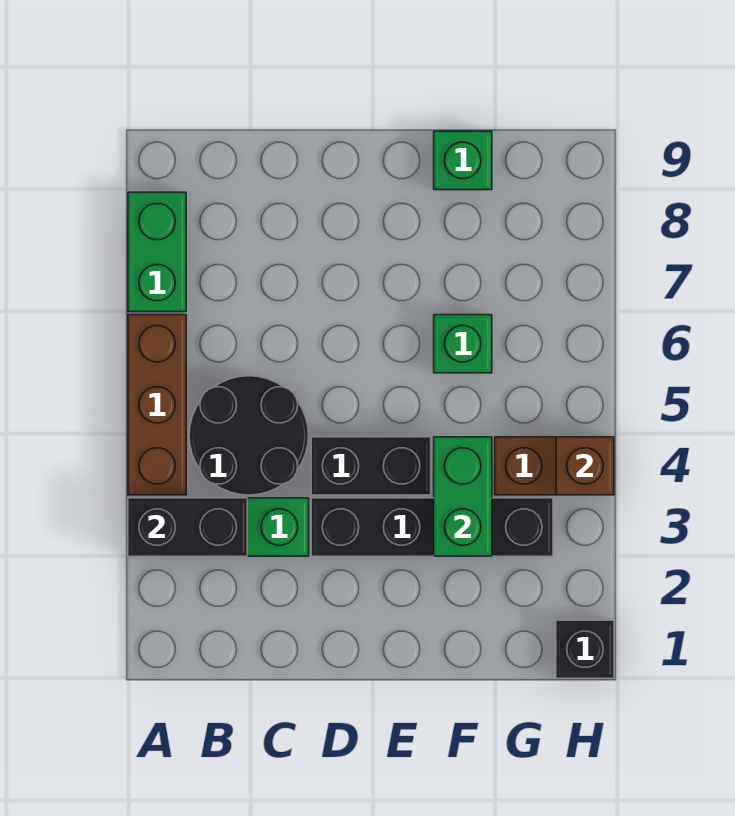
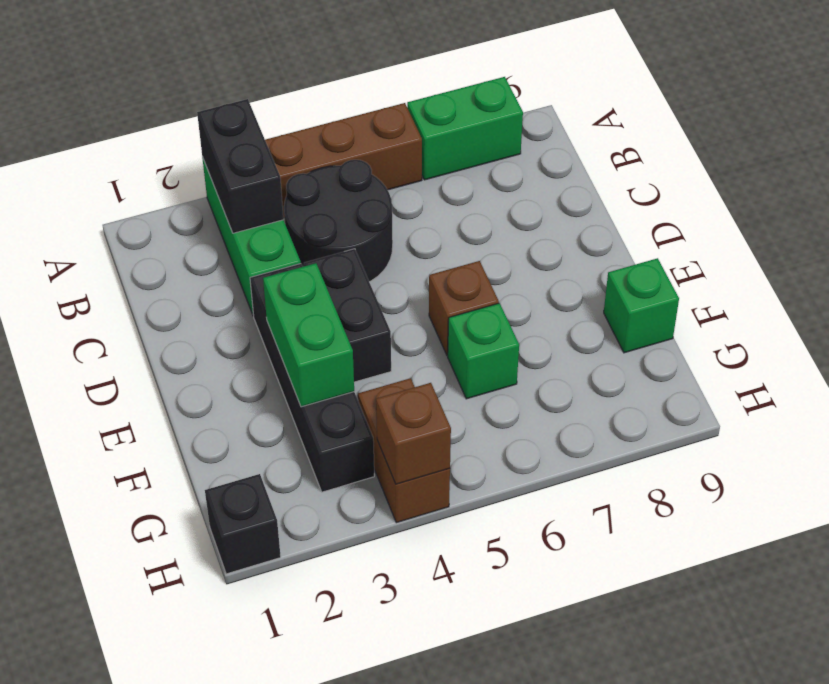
none -> brown brick E6 level 1
green brick F3:F4 level 2 -> green brick E3:F3 level 2

